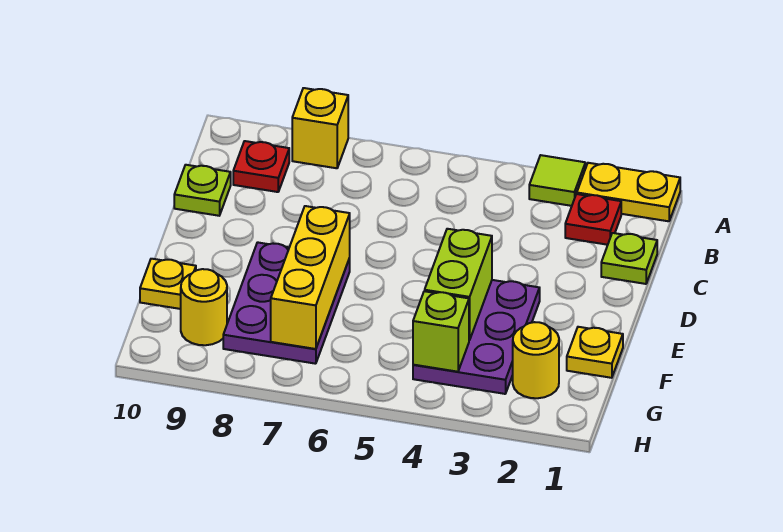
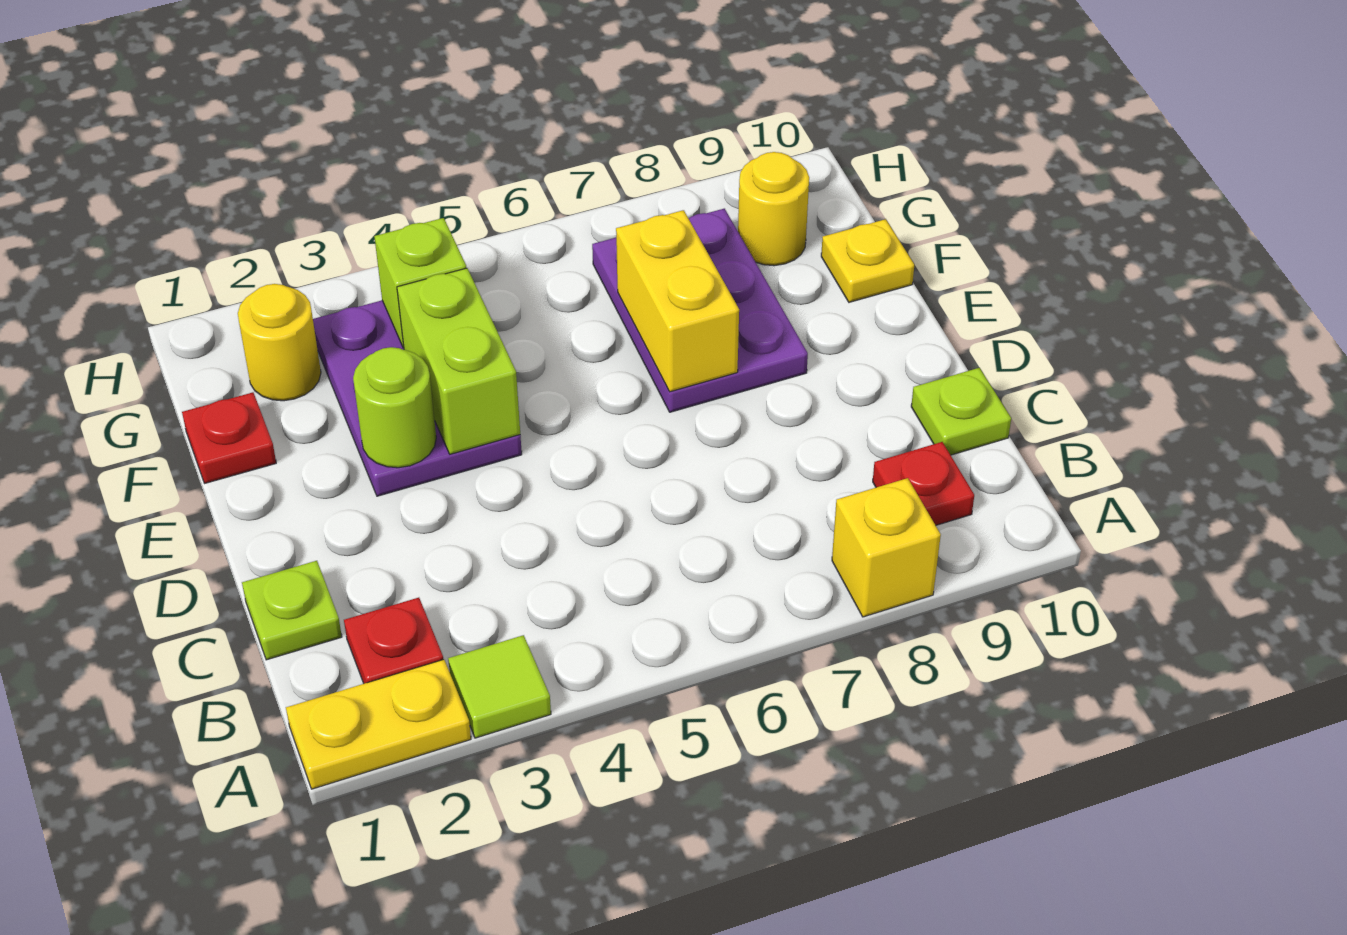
none -> lime round brick E3 level 2
yellow brick E7:G7 level 2 -> yellow brick E7:F7 level 2
yellow plate F1 level 1 -> red plate F1 level 1

